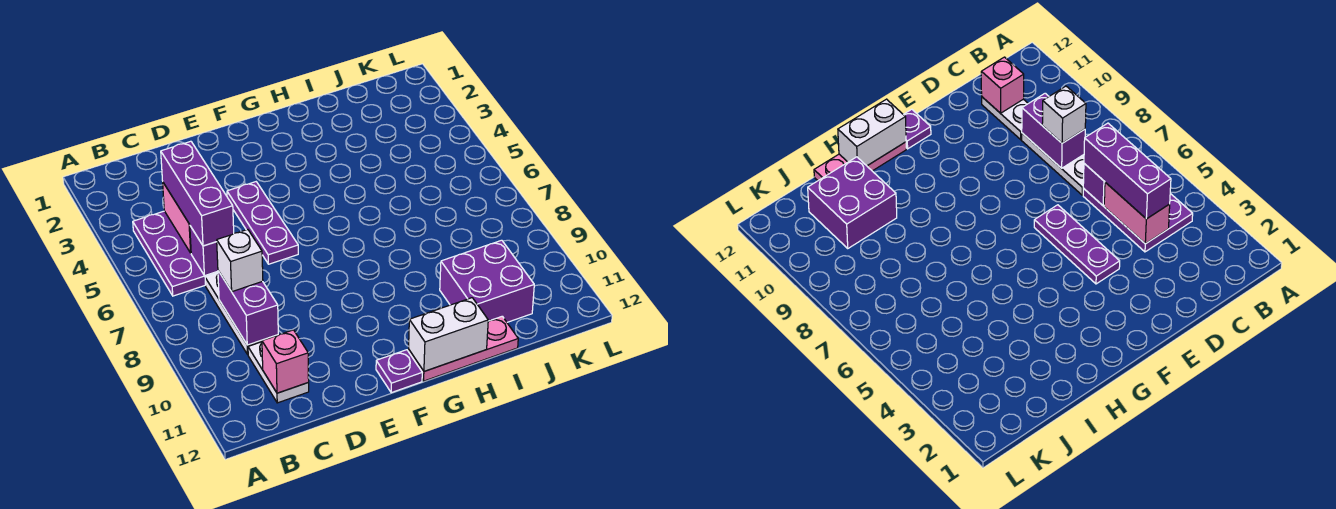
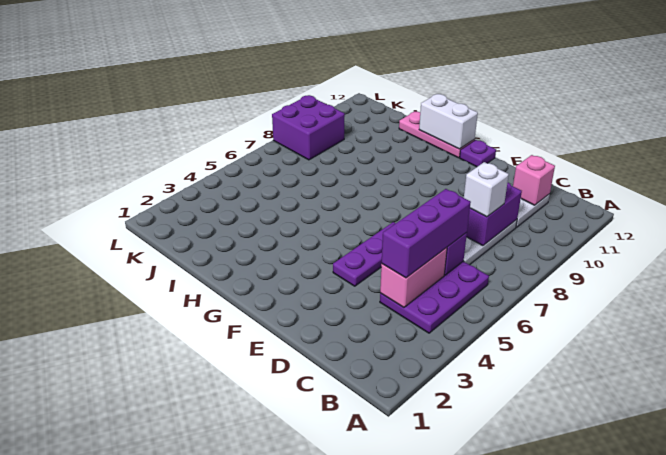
purple brick I10:J11 level 1 -> purple brick K8:L9 level 1

